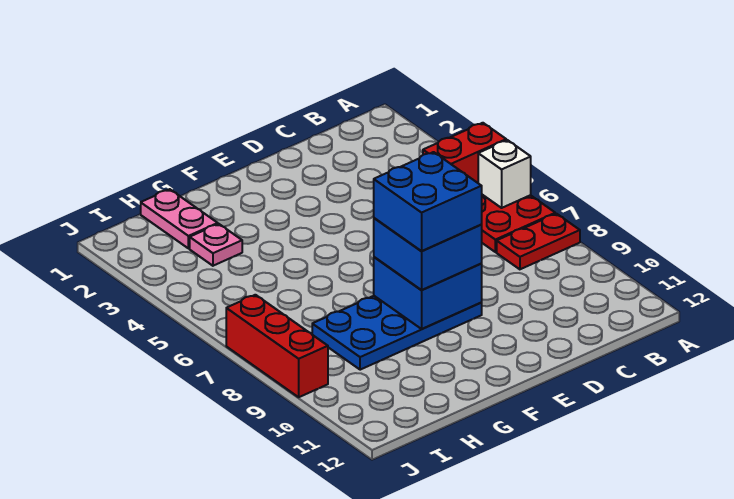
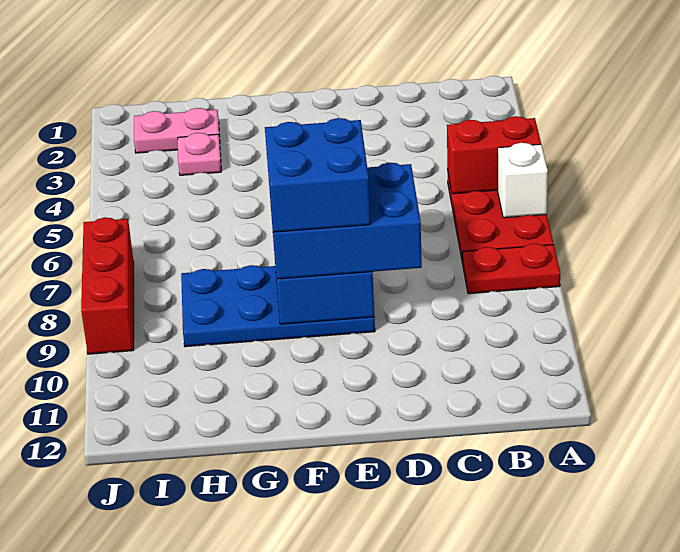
blue brick E8:F9 level 3 -> blue brick D8:F9 level 3
pink plate H1:H2 level 1 -> pink plate H2:I2 level 1

